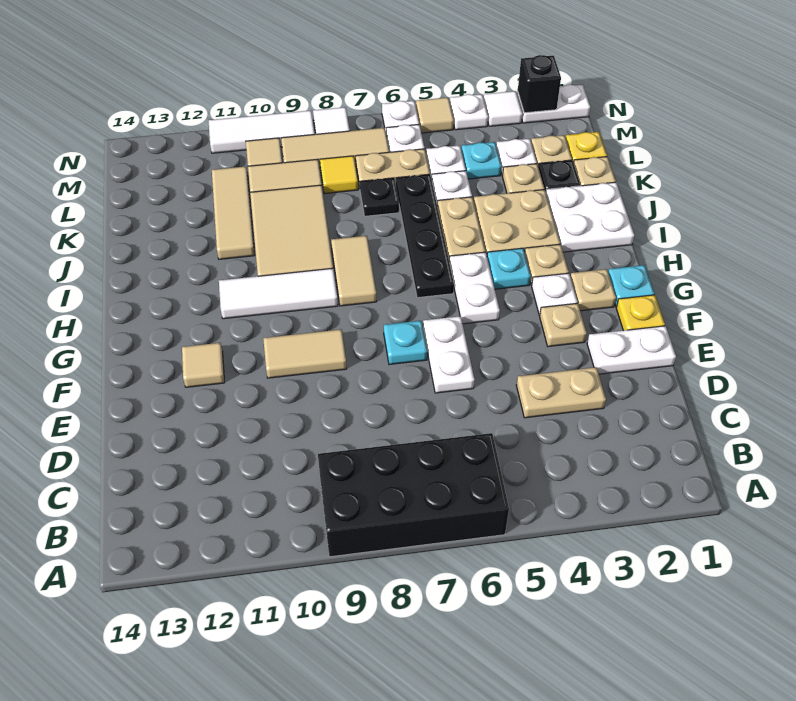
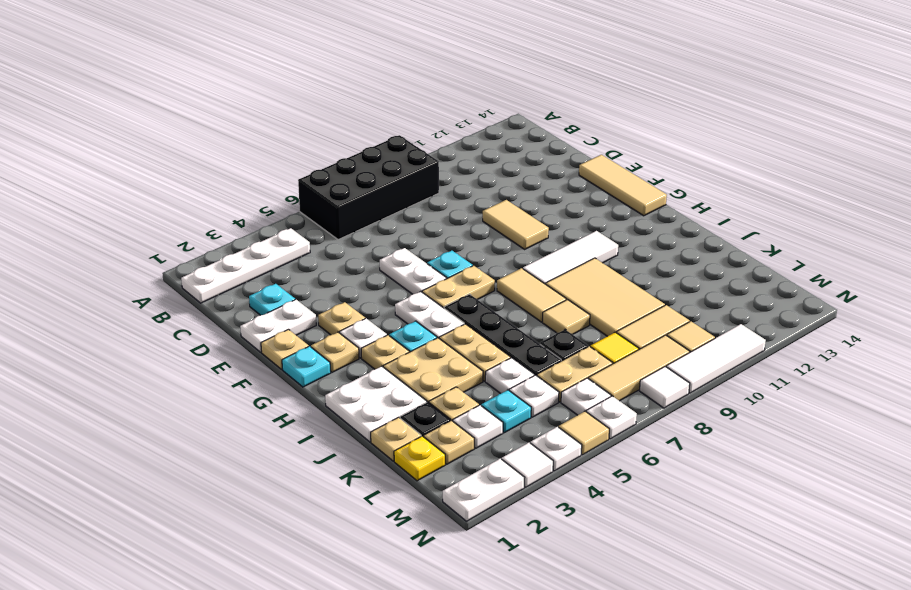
none -> white plate B1:B4 level 1
none -> cyan plate D2 level 1
tan plate D3:D4 level 1 -> tan plate G6:G7 level 1
yellow plate F1 level 1 -> tan plate F1 level 1
tan tile F9:F10 level 1 -> tan tile E10:F10 level 1
tan tile F12 level 1 -> tan tile J8 level 1
tan tile J11:L11 level 1 -> tan tile E14:G14 level 1
black brick N2 level 2 -> none

